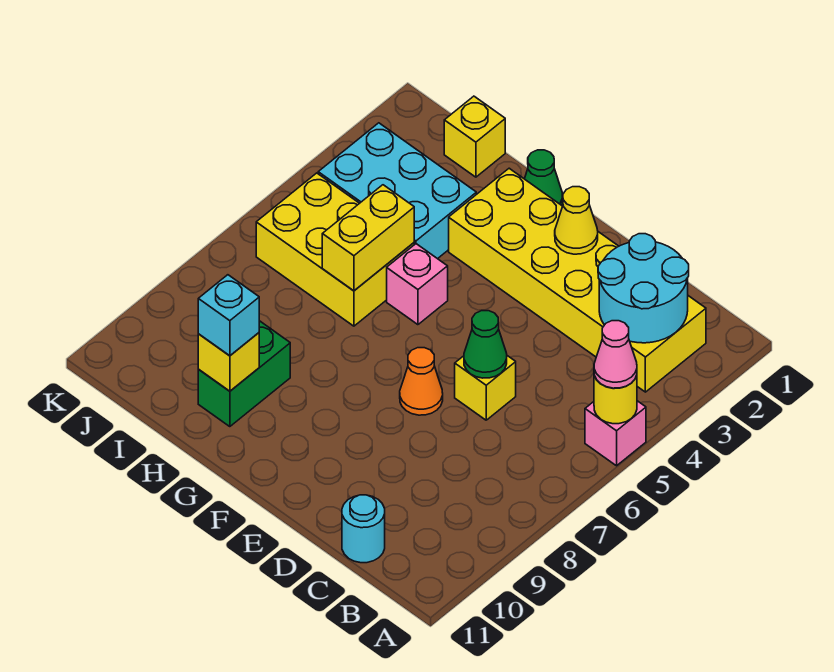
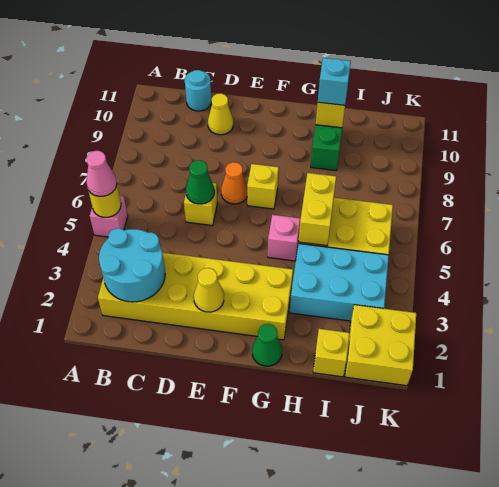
none -> yellow cone D10 level 1
none -> yellow brick F7 level 1
none -> yellow brick J1:K2 level 1

